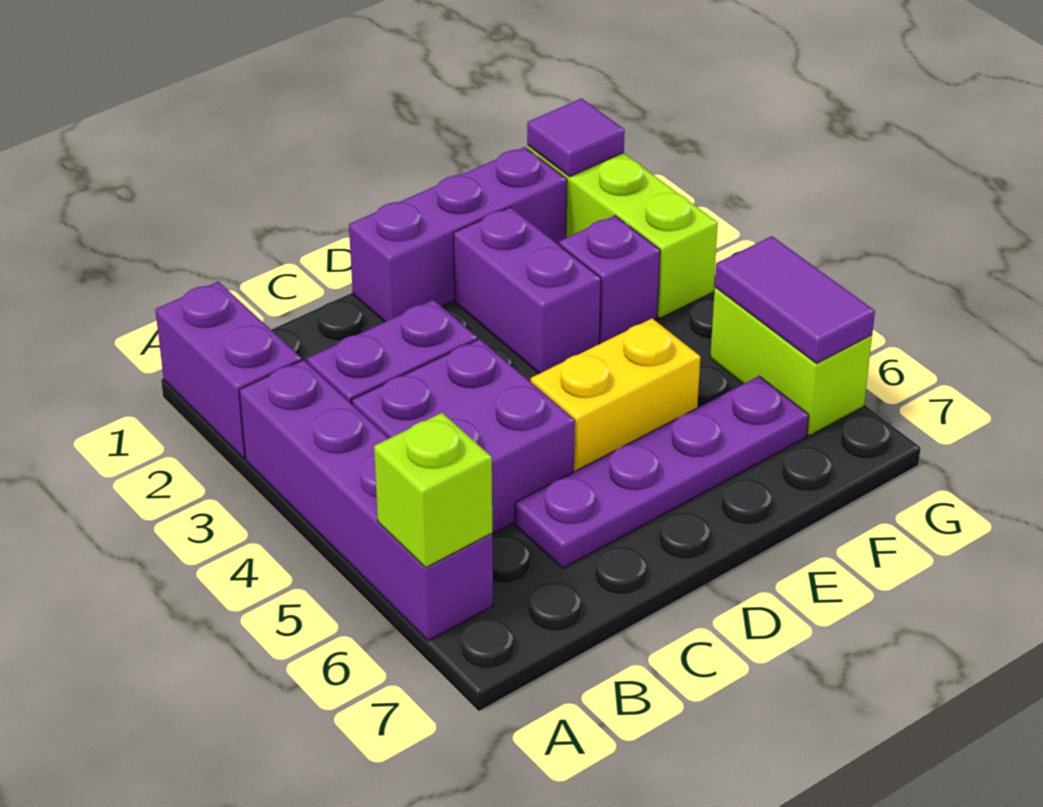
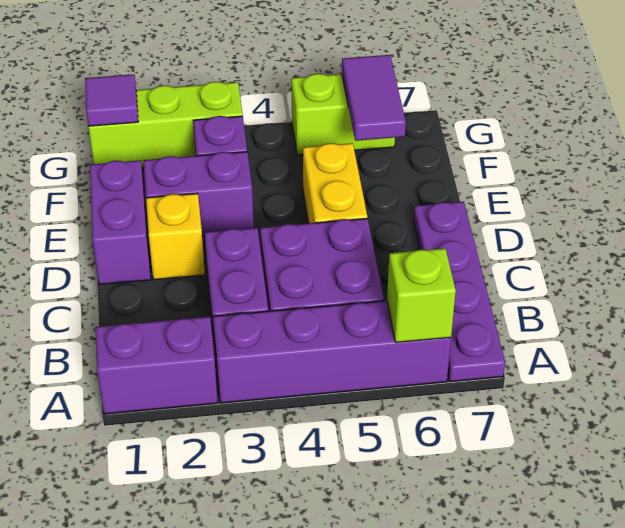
purple plate C6:F6 level 1 -> purple plate A7:D7 level 1
purple brick D1:F1 level 1 -> purple brick D1:E1 level 1
none -> yellow brick D2 level 1
purple tile G5:G6 level 2 -> purple tile F6:G6 level 2

